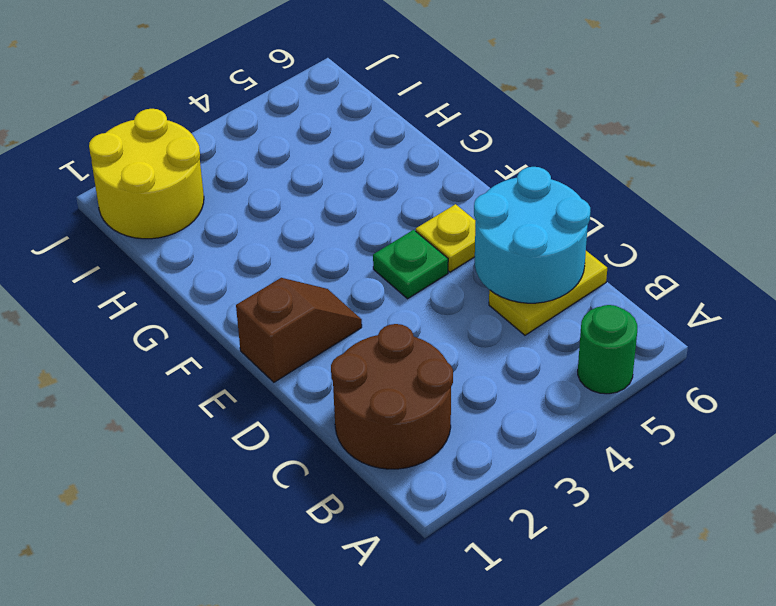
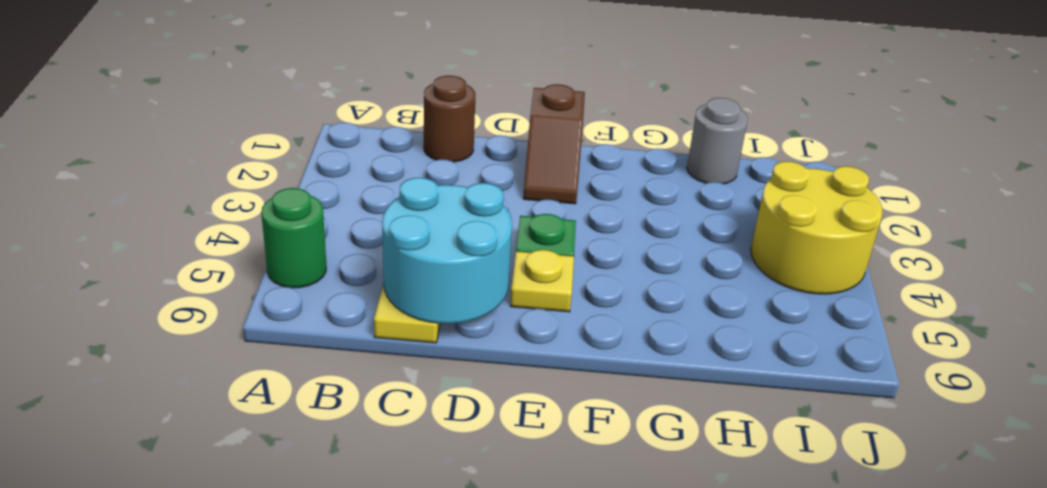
brown round brick B1:C2 level 1 -> brown round brick C1 level 1
none -> grey round brick H1 level 1
yellow round brick I1:J2 level 1 -> yellow round brick I3:J4 level 1

